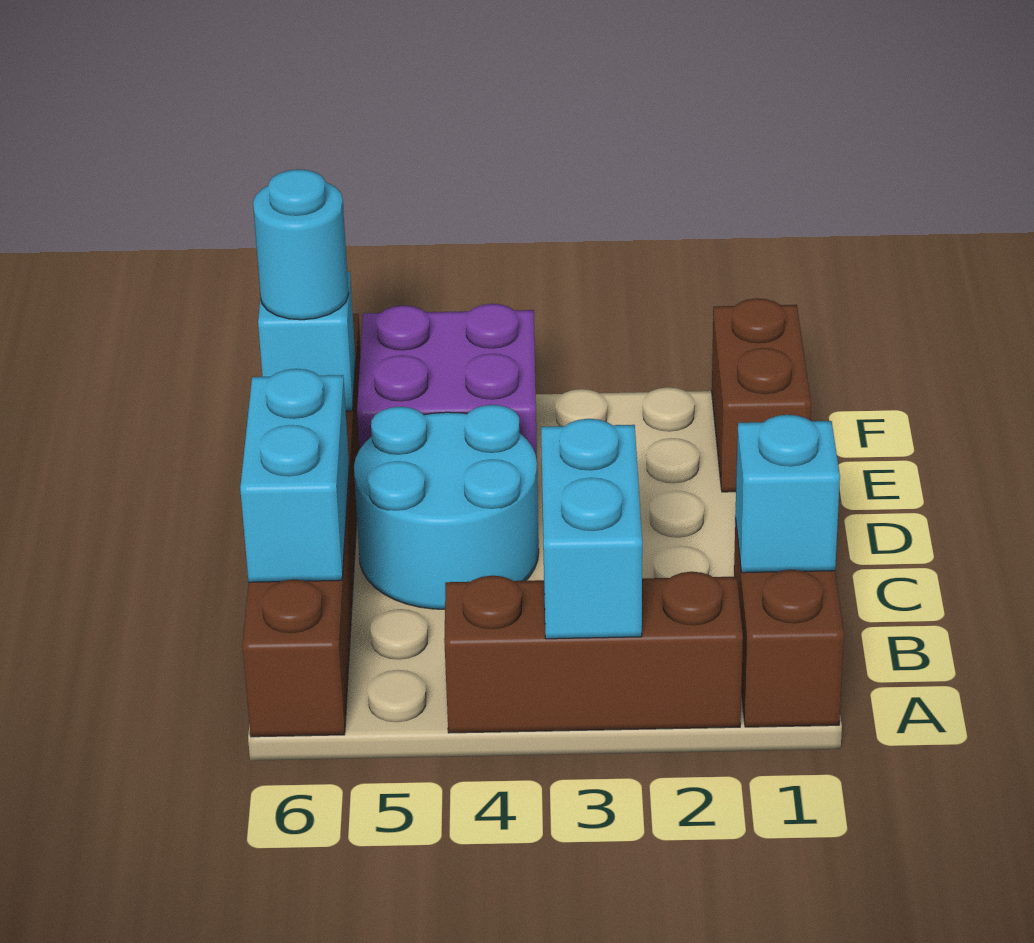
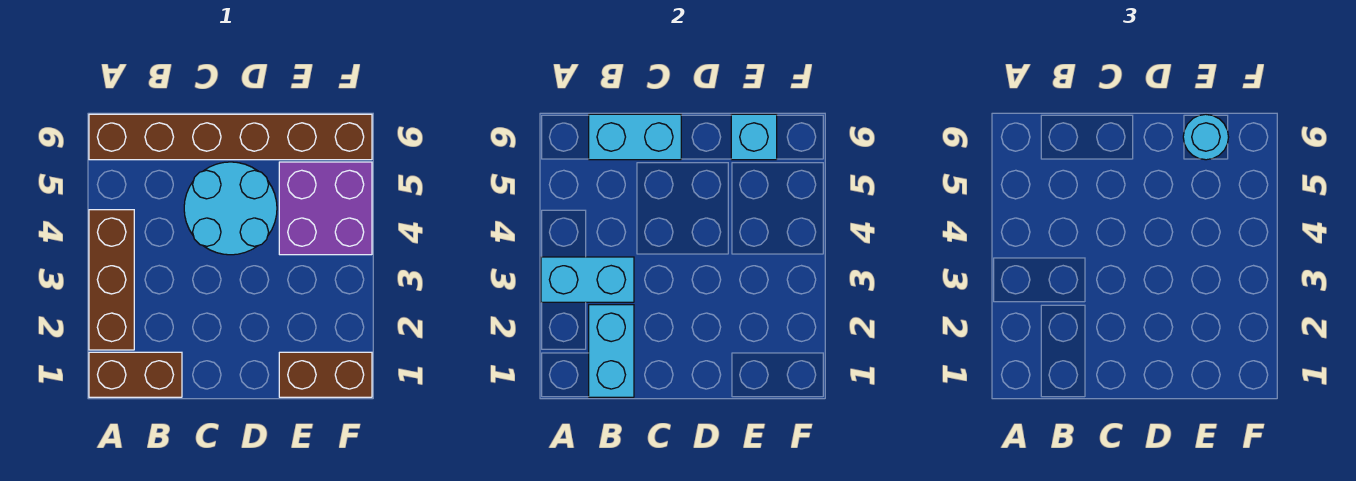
cyan brick B1 level 2 -> cyan brick B1:B2 level 2

